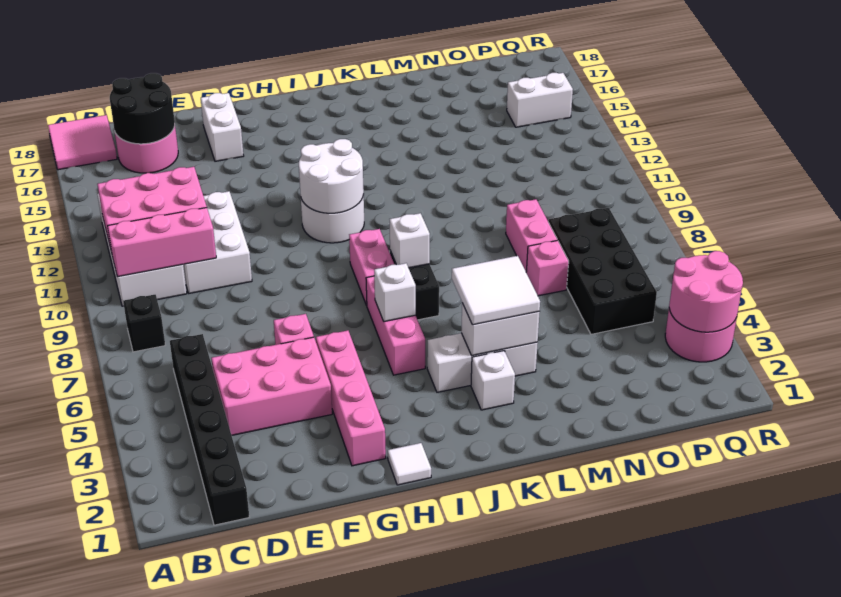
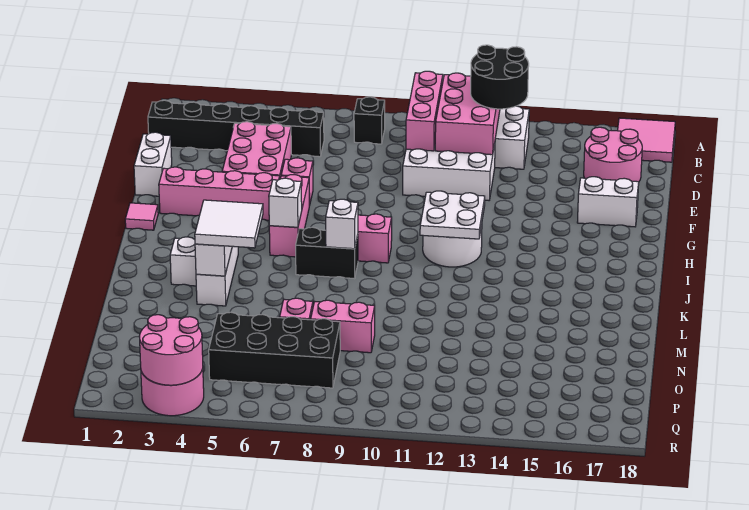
black round brick C16:D17 level 2 -> black round brick B12:C13 level 3
white tile H1 level 1 -> pink tile H1 level 1
white round brick H11:I12 level 2 -> white plate H11:I12 level 2
pink brick I5:I7 level 1 -> pink brick G6:I6 level 1
white brick P15:Q15 level 1 -> white brick E1:F1 level 1

